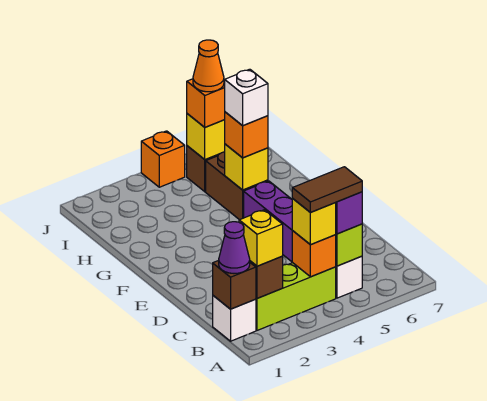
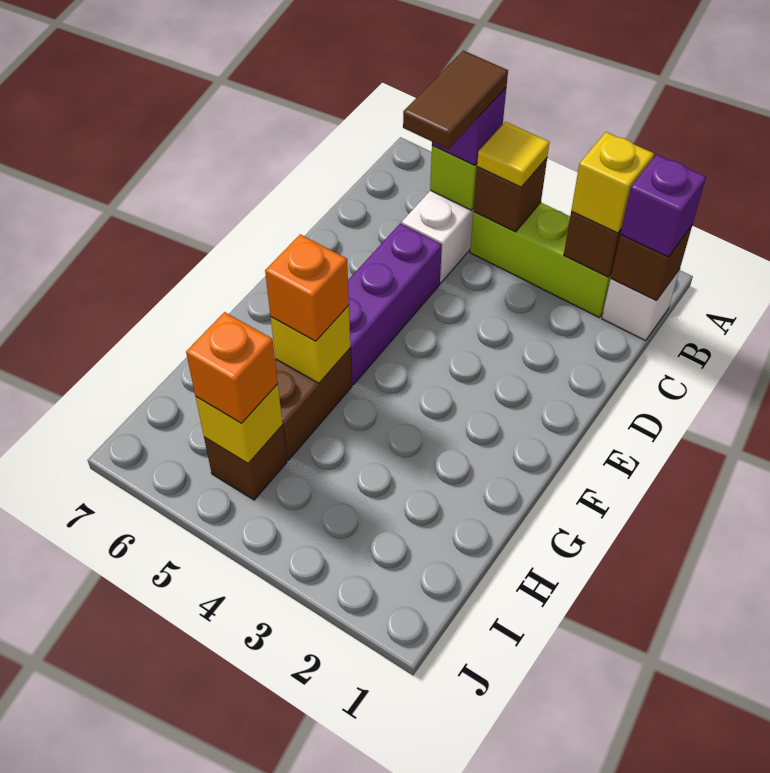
purple cone B1 level 3 -> purple brick B1 level 3
orange brick B4 level 2 -> brown brick B4 level 2
yellow brick B4 level 3 -> yellow tile B4 level 3
brown tile B4:B5 level 4 -> brown tile B5:C5 level 4
white brick G5 level 4 -> none
orange cone I5 level 4 -> none
orange brick J4 level 1 -> none

